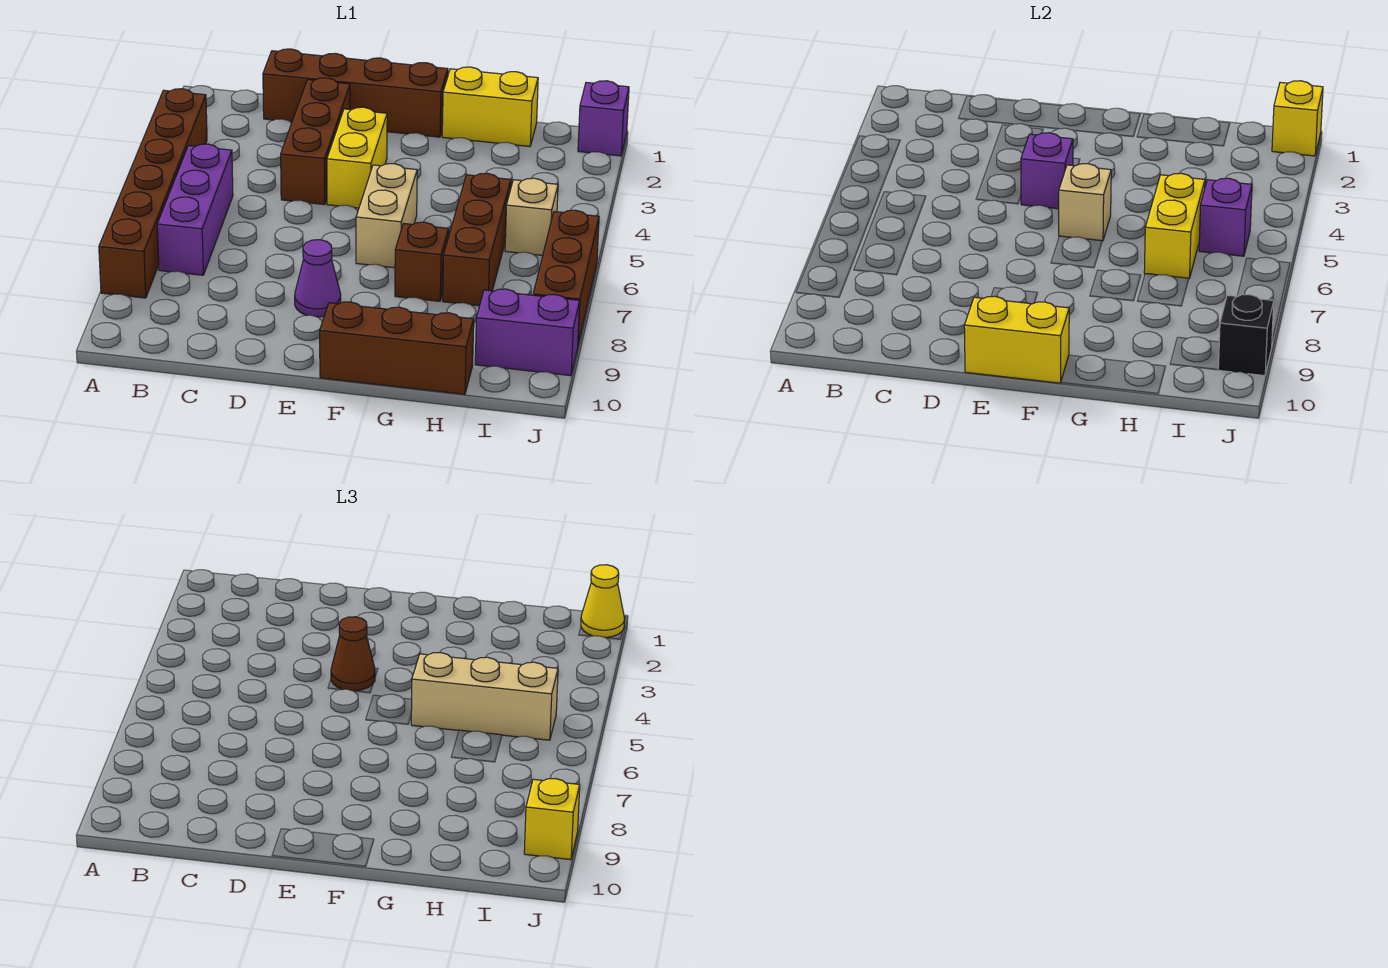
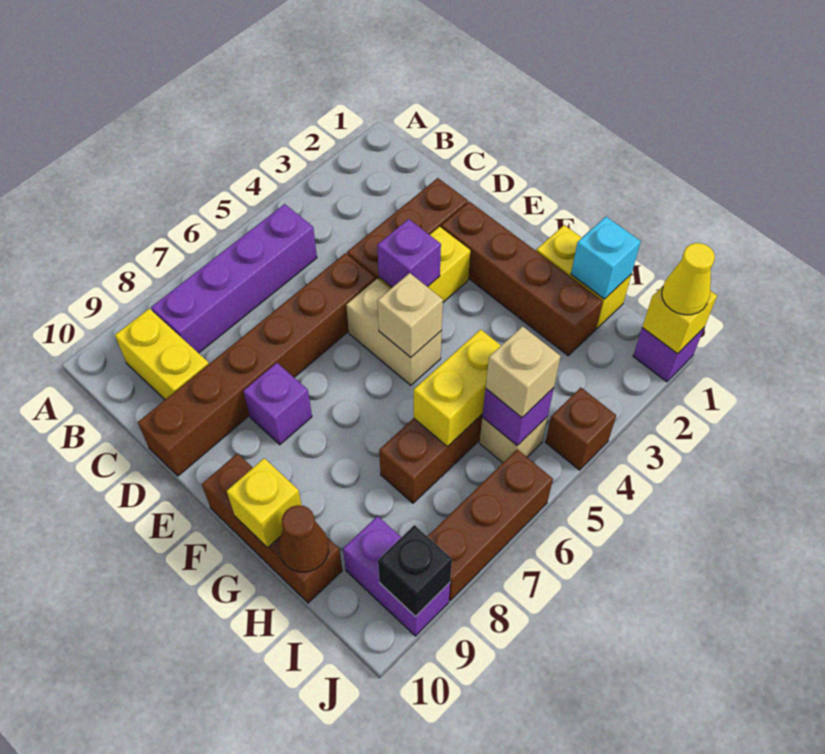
brown brick A3:A8 level 1 -> brown brick D5:D10 level 1
purple brick B5:B7 level 1 -> purple brick B5:B8 level 1
brown brick C1:F1 level 1 -> brown brick E2:H2 level 1
brown cone E4 level 3 -> brown cone H10 level 2
purple cone E8 level 1 -> purple brick E8 level 1
yellow brick E10:F10 level 2 -> yellow brick B9:C9 level 1
tan brick F5:F6 level 1 -> tan brick E5:F5 level 1
tan brick G5:I5 level 3 -> tan brick I5 level 3
brown brick G7 level 1 -> brown brick J4 level 1
none -> cyan brick H1 level 2
yellow brick J9 level 3 -> yellow brick G10 level 2

